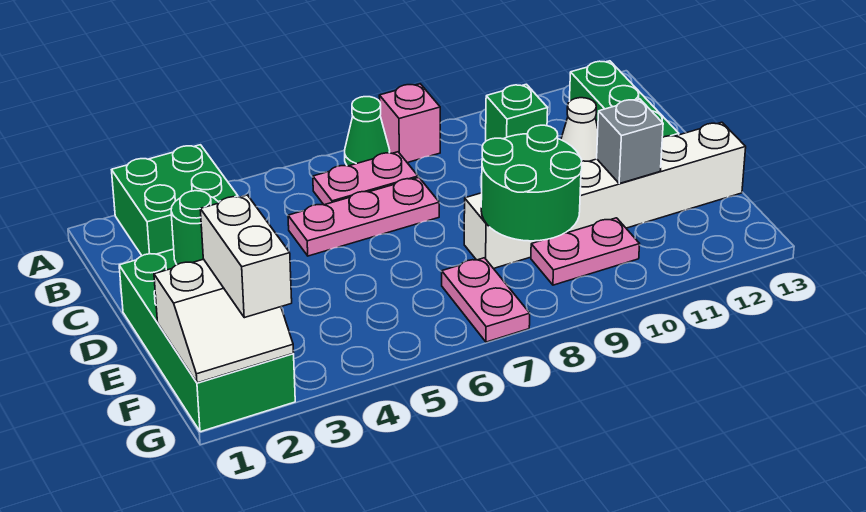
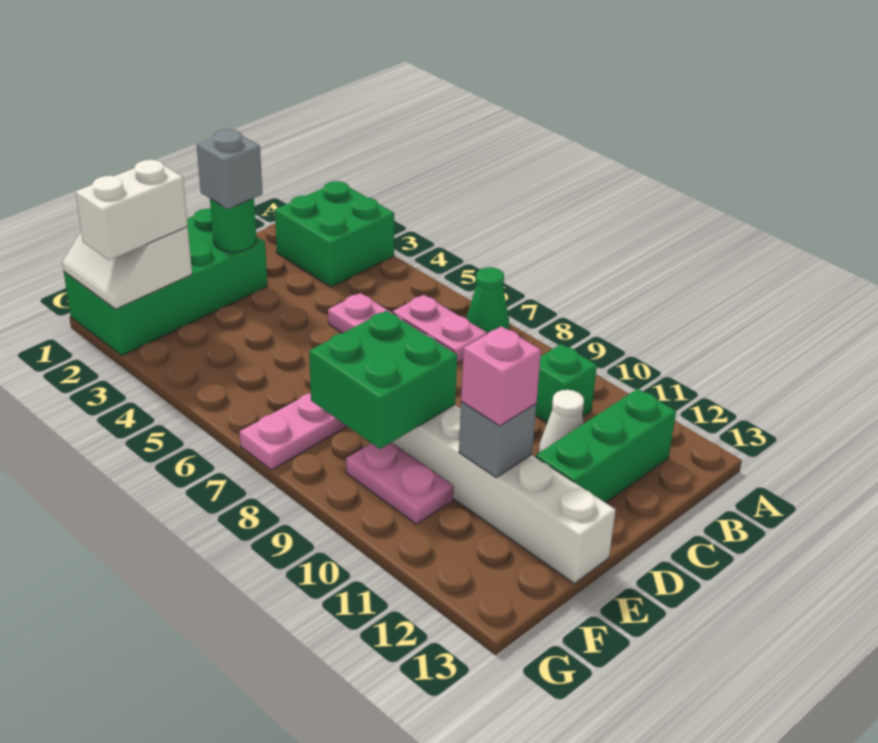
pink brick A8 level 1 -> pink brick E11 level 3
none -> grey brick D2 level 3
green round brick E8:F9 level 2 -> green brick E8:F9 level 2

